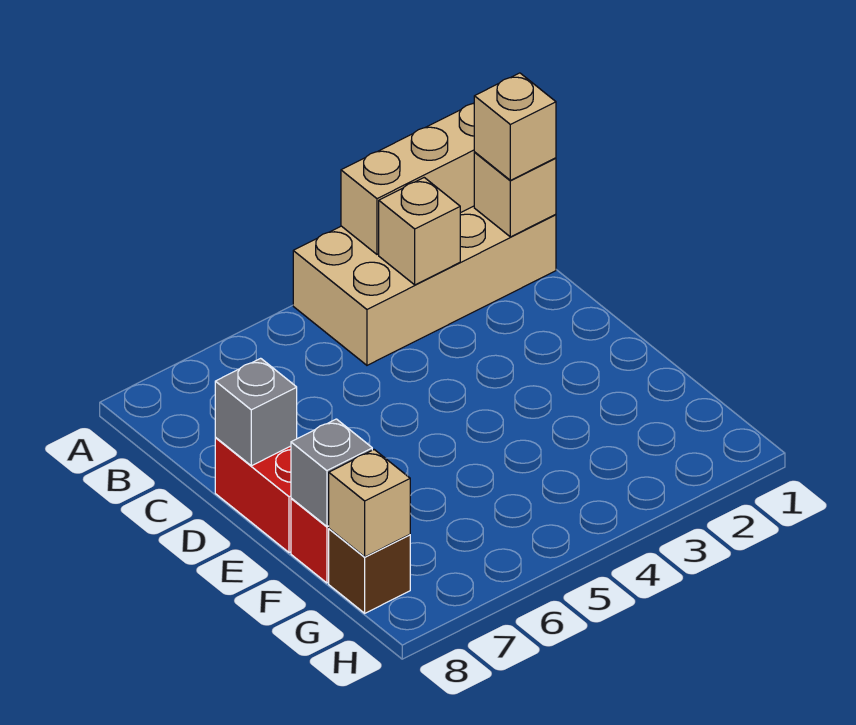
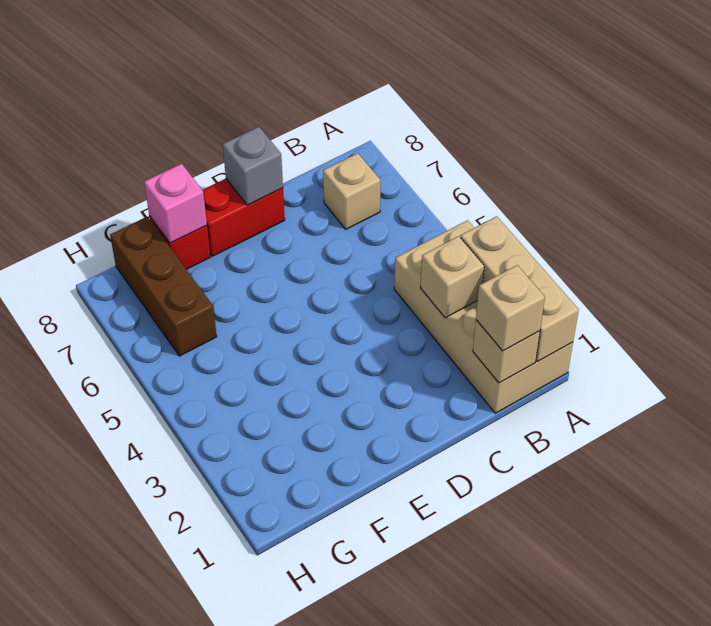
grey brick F8 level 2 -> pink brick F8 level 2
brown brick G8 level 1 -> brown brick G6:G8 level 1
tan brick G8 level 2 -> tan brick B7 level 1

